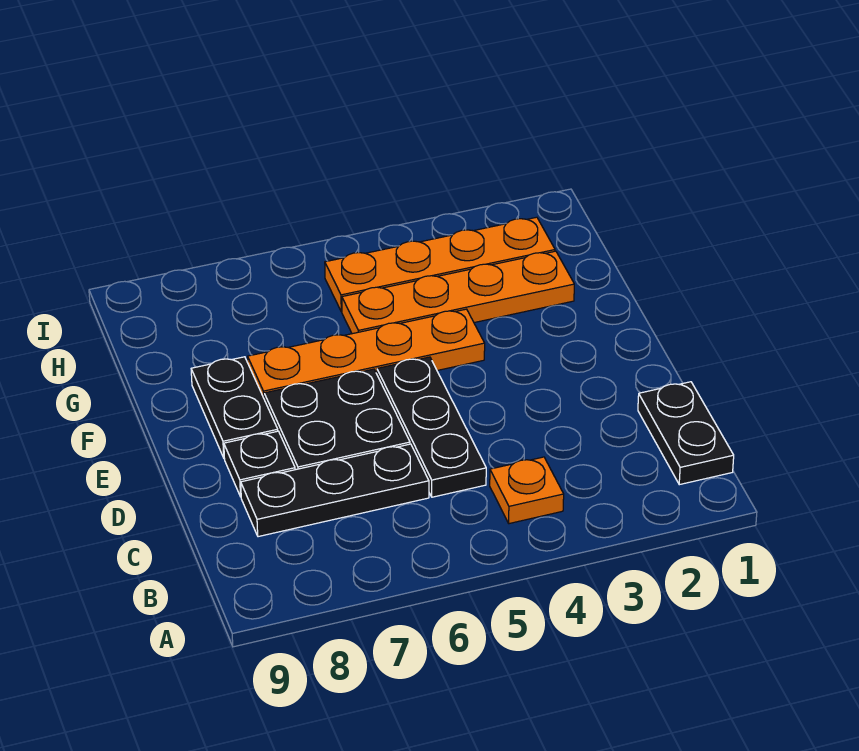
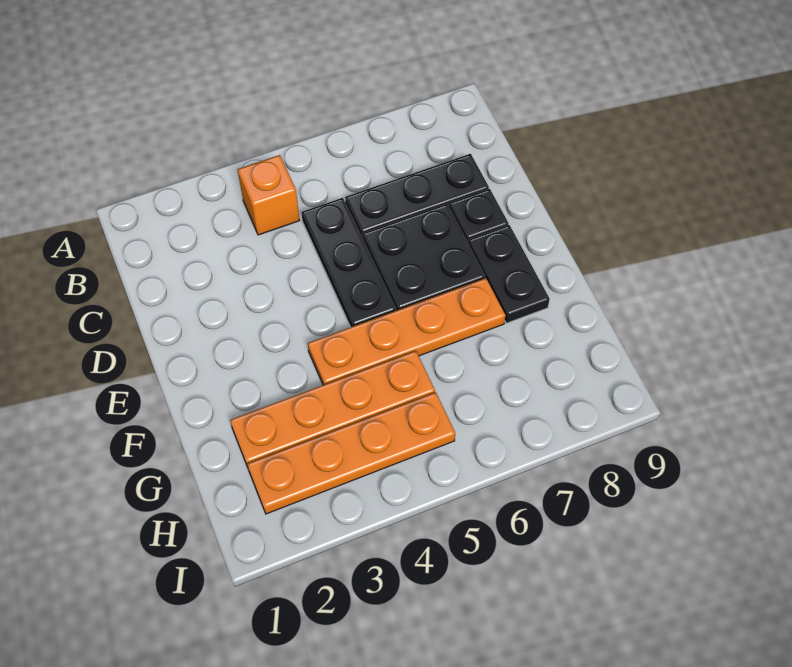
black plate B1:C1 level 1 -> none
orange plate B4 level 1 -> orange brick B4 level 1

